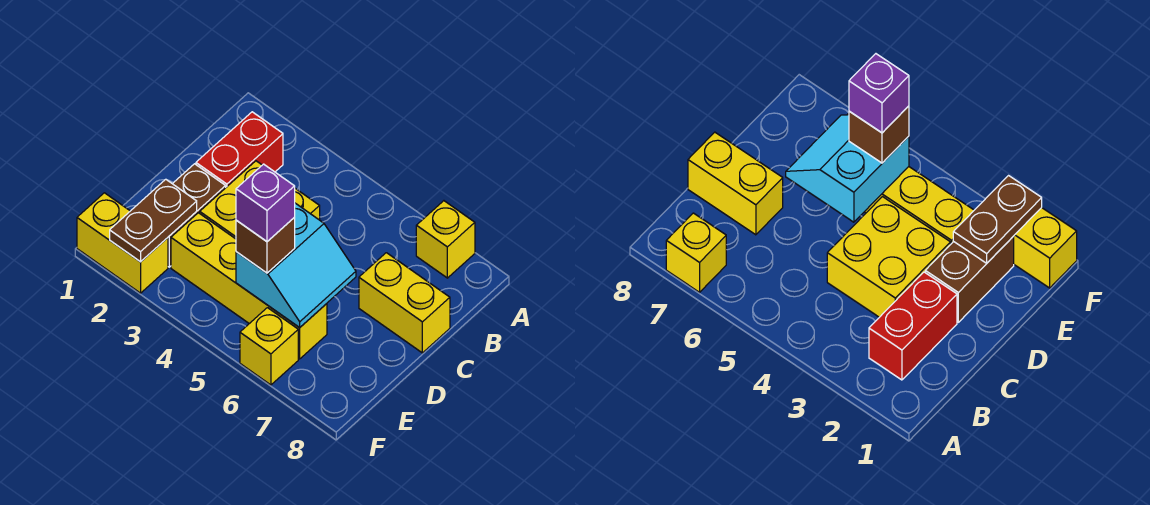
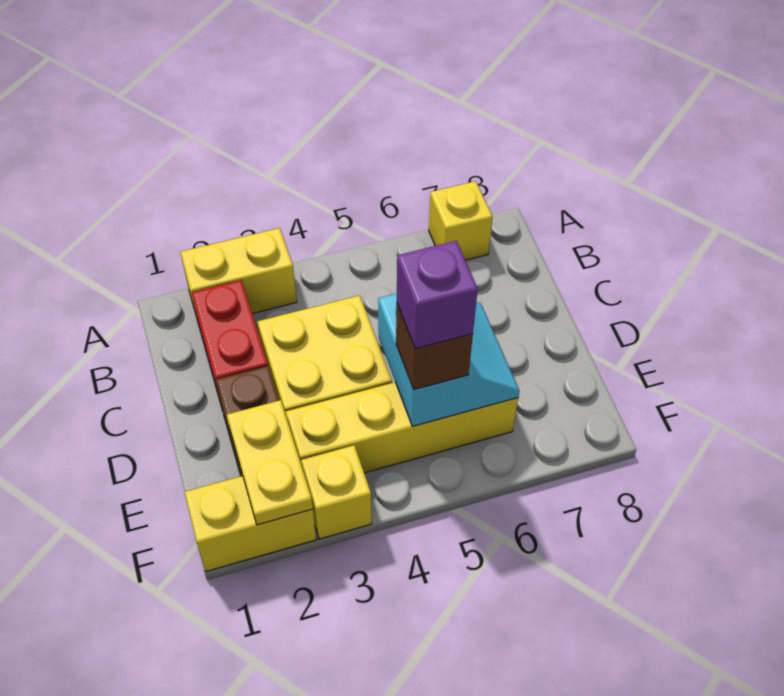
yellow brick C7:C8 level 1 -> yellow brick A2:A3 level 1
brown plate E2:F2 level 2 -> yellow plate E2:F2 level 2
yellow brick F6 level 1 -> yellow brick F3 level 1

